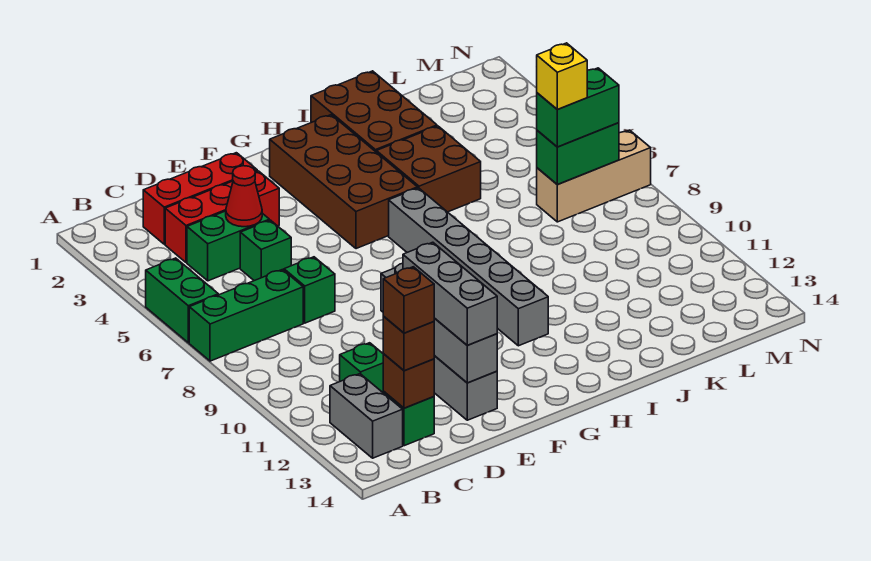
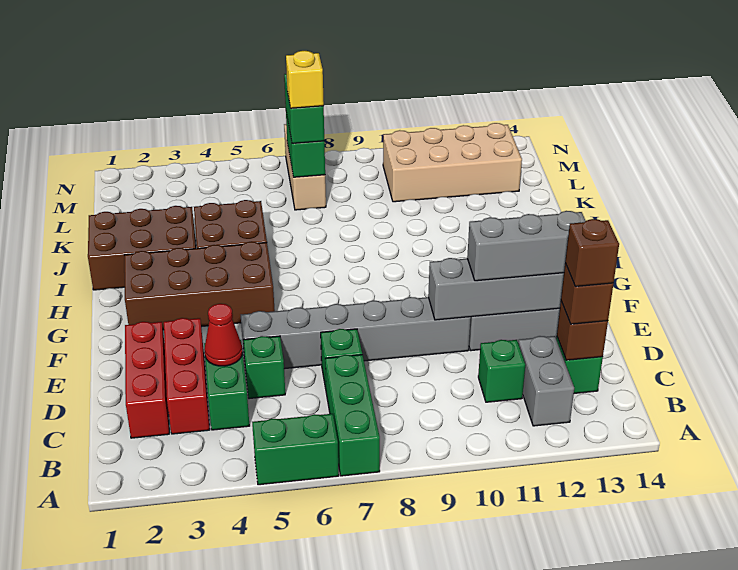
grey brick B12:B13 level 1 -> grey brick B12:C12 level 1
grey brick H6:H11 level 1 -> grey brick E5:E10 level 1
none -> tan brick L10:M13 level 1

